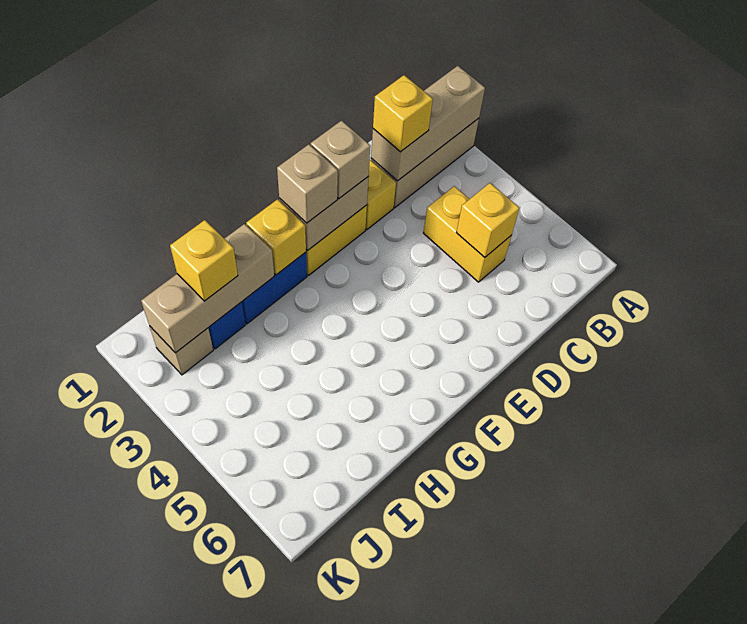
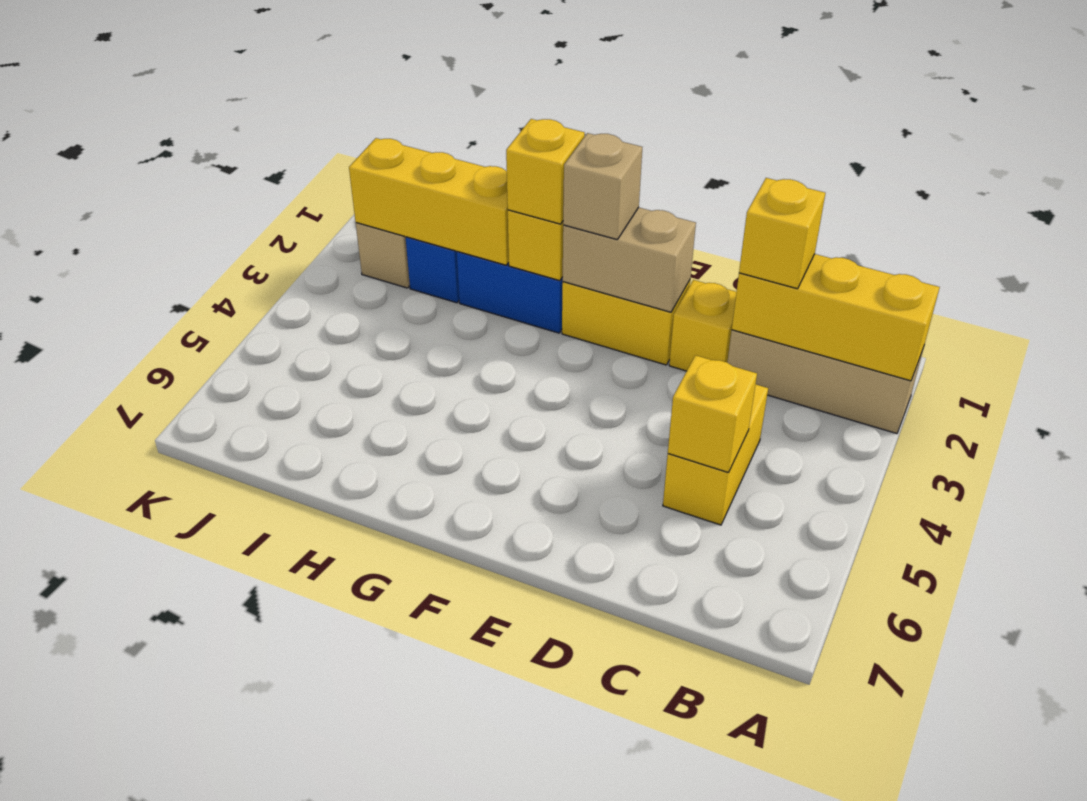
tan brick A2:C2 level 2 -> yellow brick A2:C2 level 2
tan brick E2 level 3 -> none
tan brick H2:J2 level 2 -> yellow brick H2:J2 level 2
yellow brick I2 level 3 -> yellow brick G2 level 3

